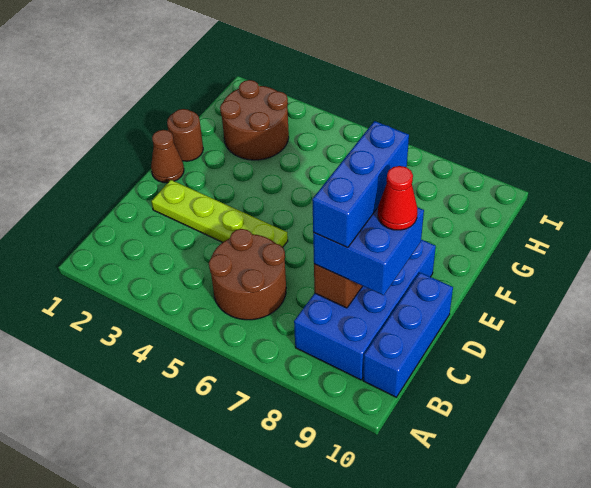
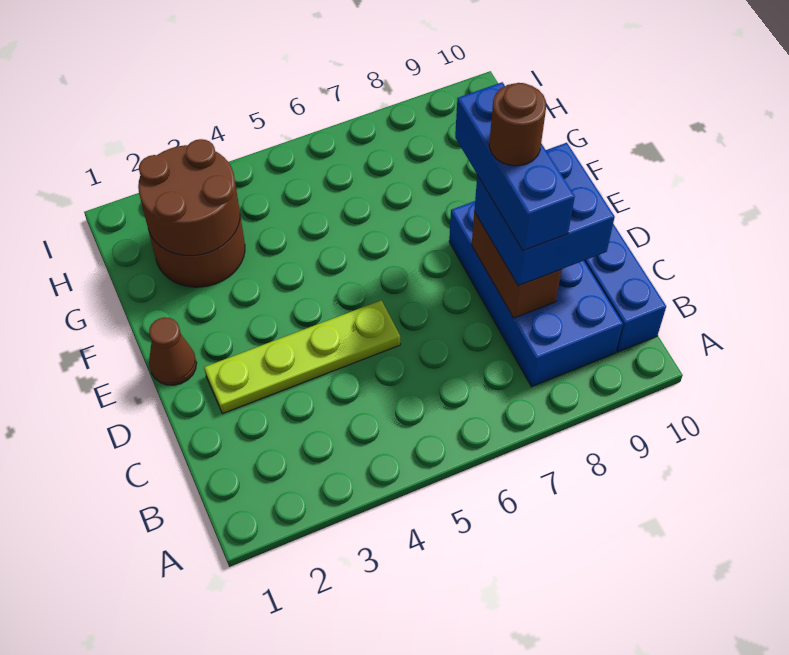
brown round brick B5:C6 level 1 -> brown round brick G2:H3 level 2
red cone D9 level 4 -> none
brown round brick F1 level 1 -> brown round brick D8 level 5

